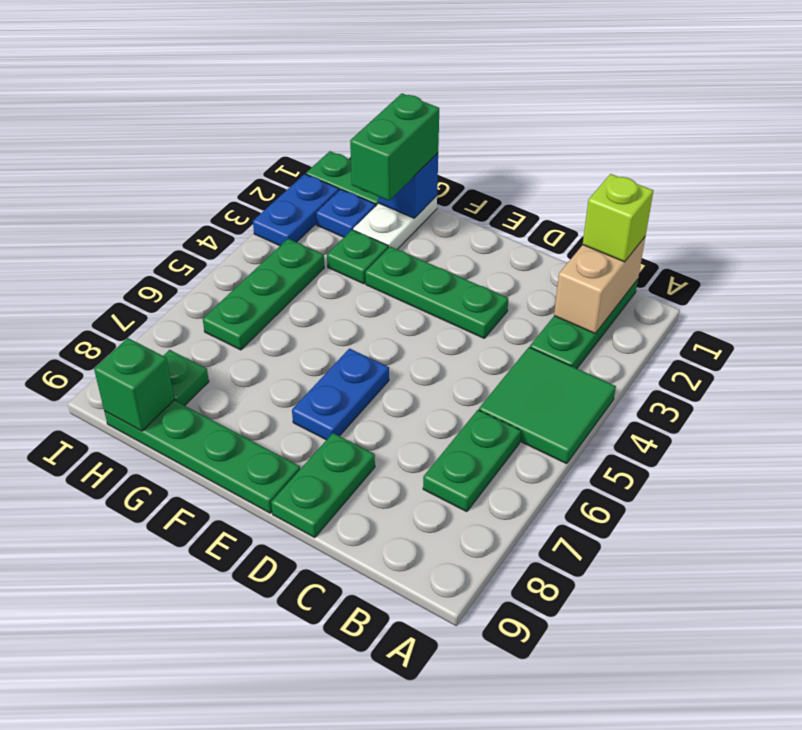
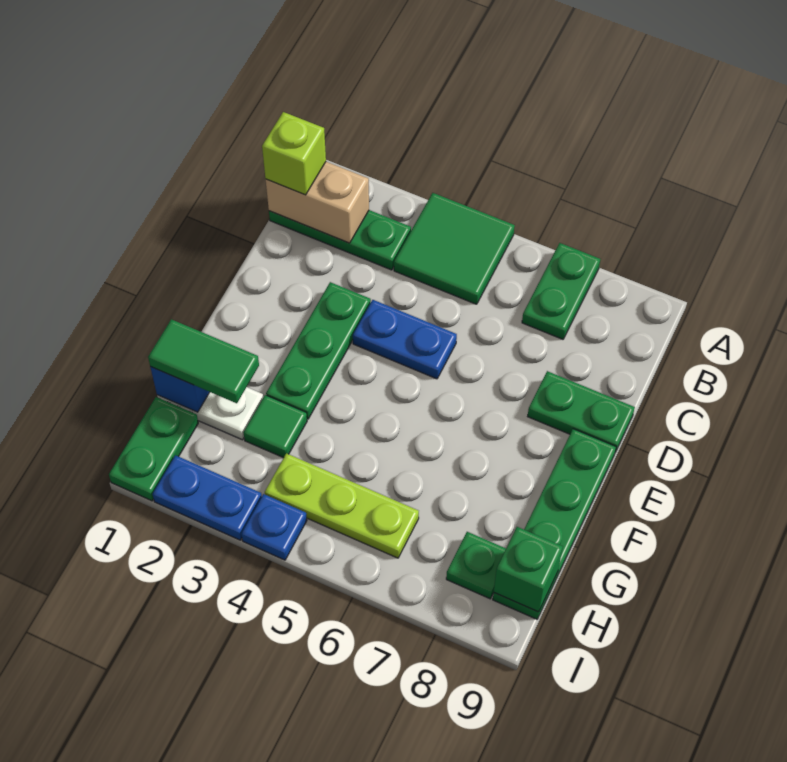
green plate B6:B7 level 1 -> green plate A7:B7 level 1
blue plate E6:E7 level 1 -> blue plate D4:D5 level 1
green brick G1:G2 level 3 -> green tile G1:G2 level 3
green plate G3 level 1 -> green tile G3 level 1
blue plate H2 level 1 -> blue plate I4 level 1
green plate H4:H6 level 1 -> lime plate H4:H6 level 1

